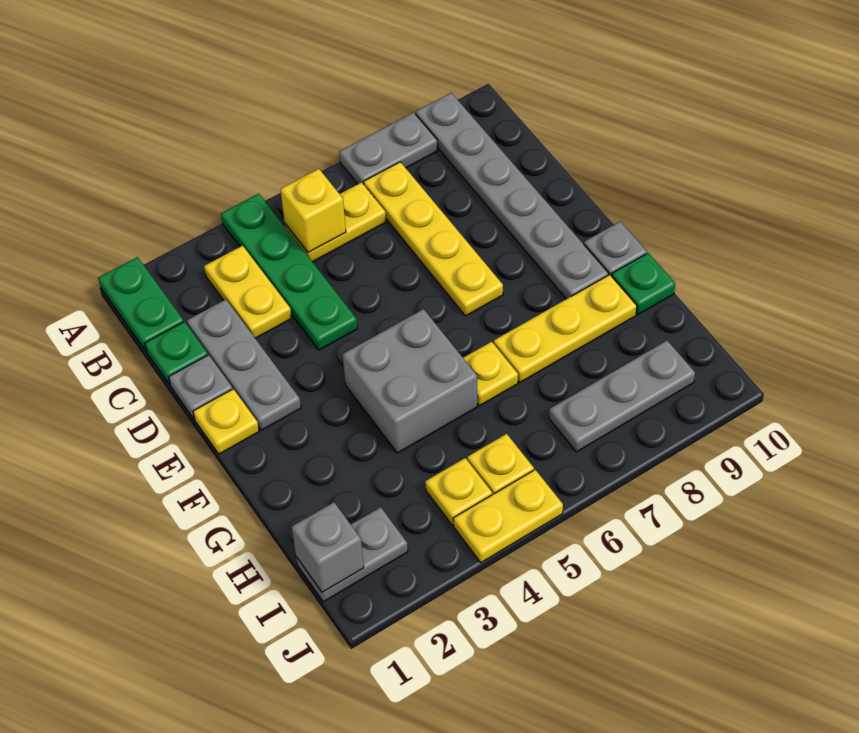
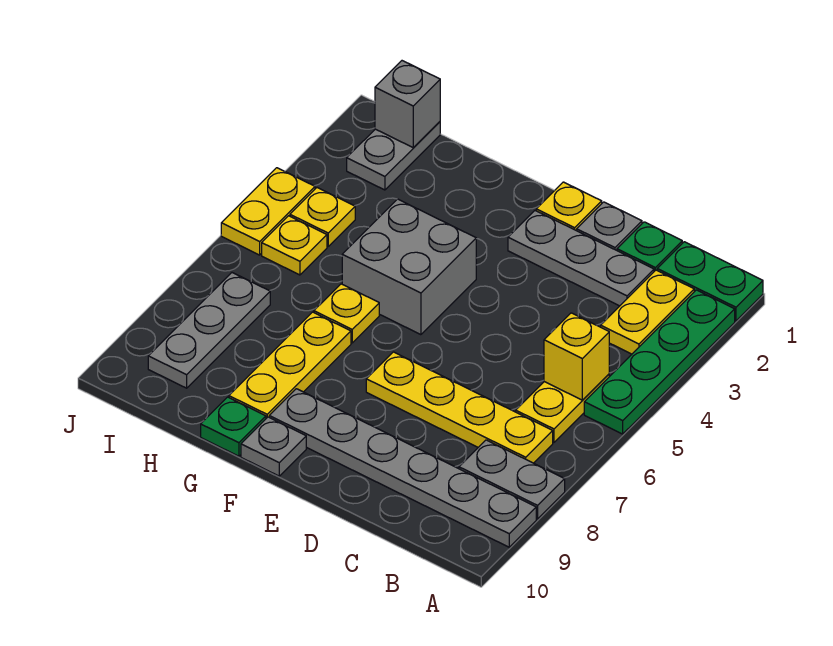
green plate A4:D4 level 1 -> green plate A2:A5 level 1
grey plate A7:A8 level 1 -> grey plate A8:B8 level 1
yellow plate B3:C3 level 1 -> yellow plate B2:B3 level 1

